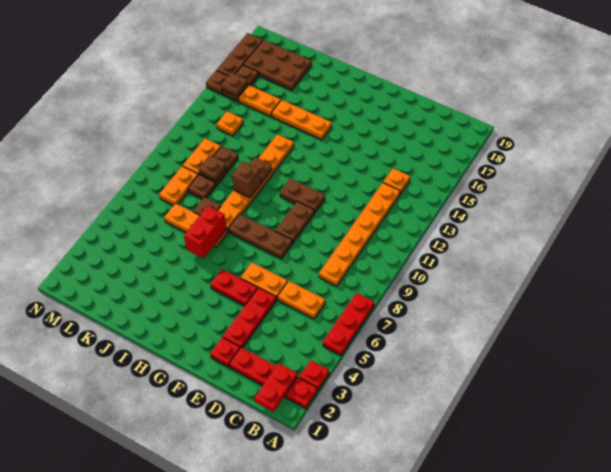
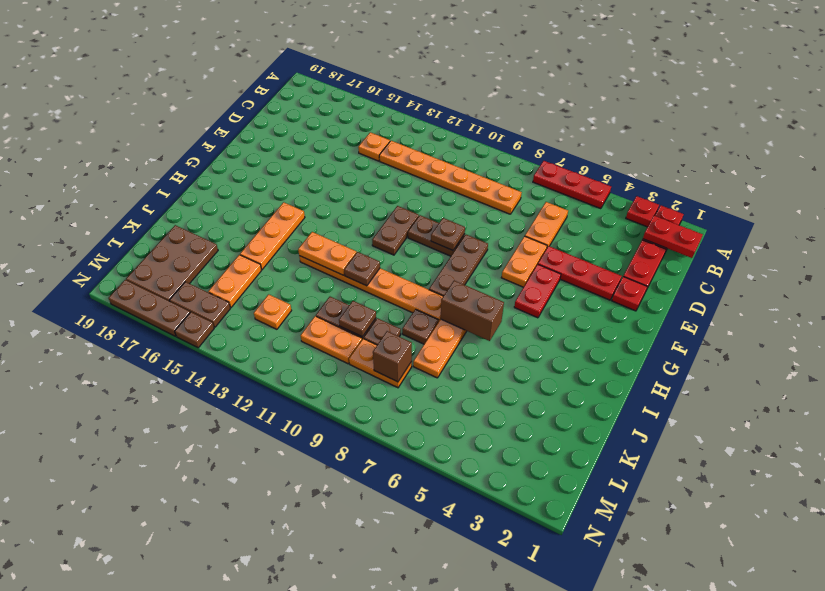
red brick I6:I7 level 2 -> brown brick I6:I7 level 2
brown brick I10 level 2 -> brown brick L8 level 2
none -> orange plate I12:I13 level 2
brown plate M15 level 2 -> brown plate F9 level 2

